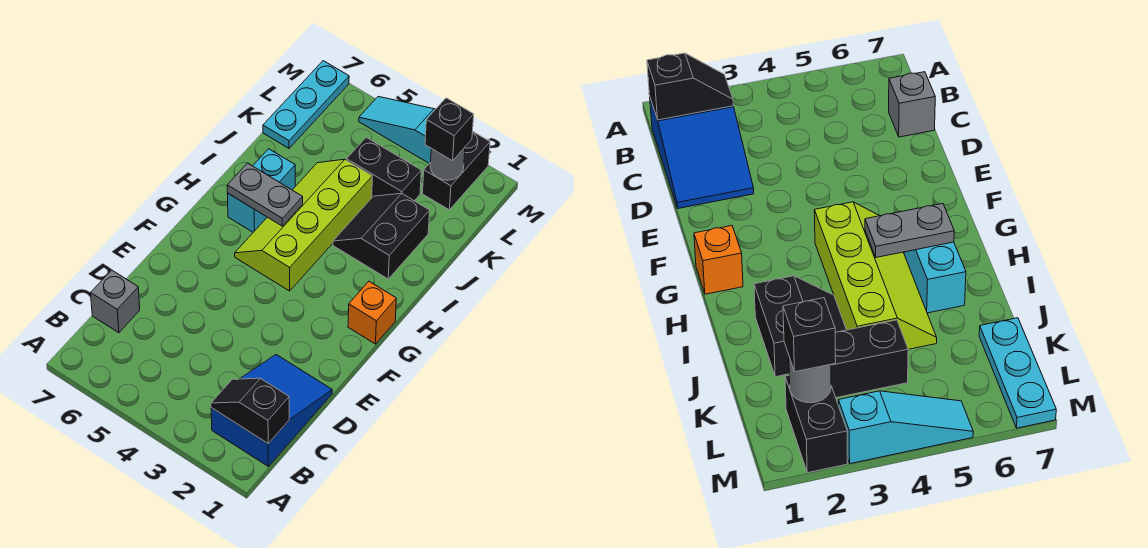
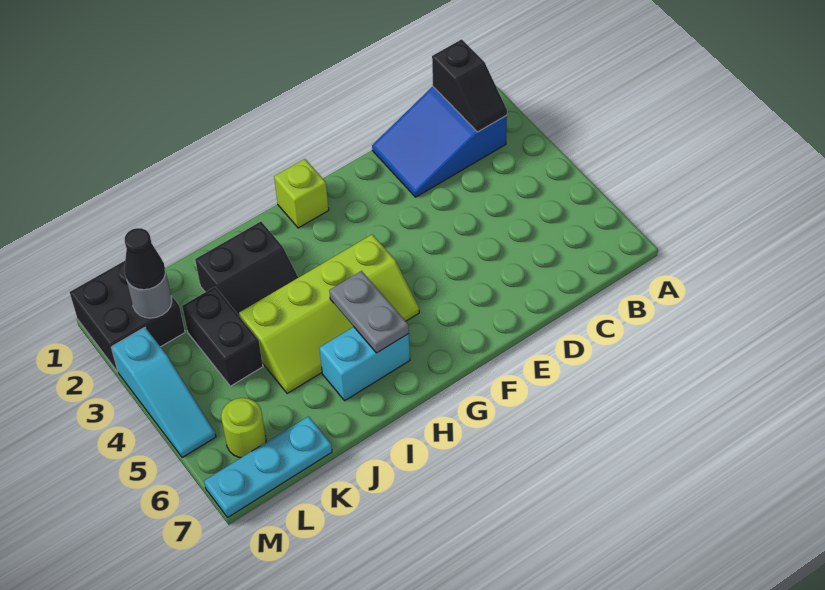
grey brick C7 level 1 -> none
orange brick G1 level 1 -> lime brick G1 level 1
black brick L2:M2 level 1 -> black brick L1:M2 level 1
black brick L2 level 3 -> black cone L2 level 3
none -> lime round brick L6 level 1

